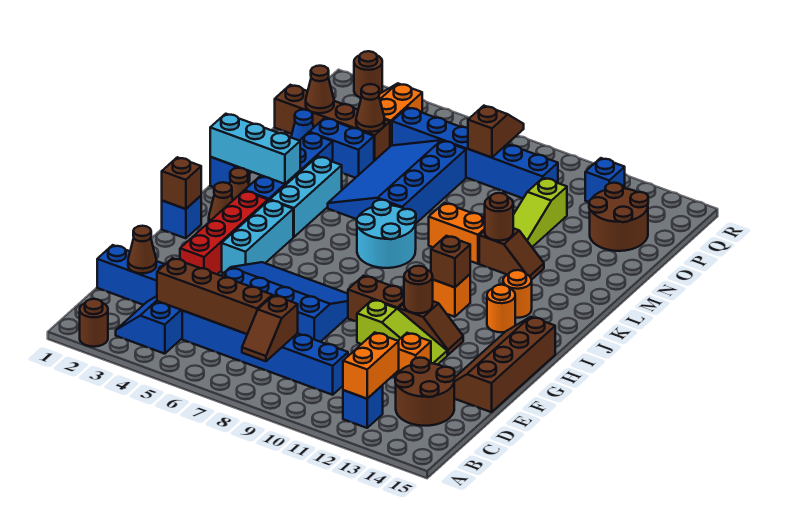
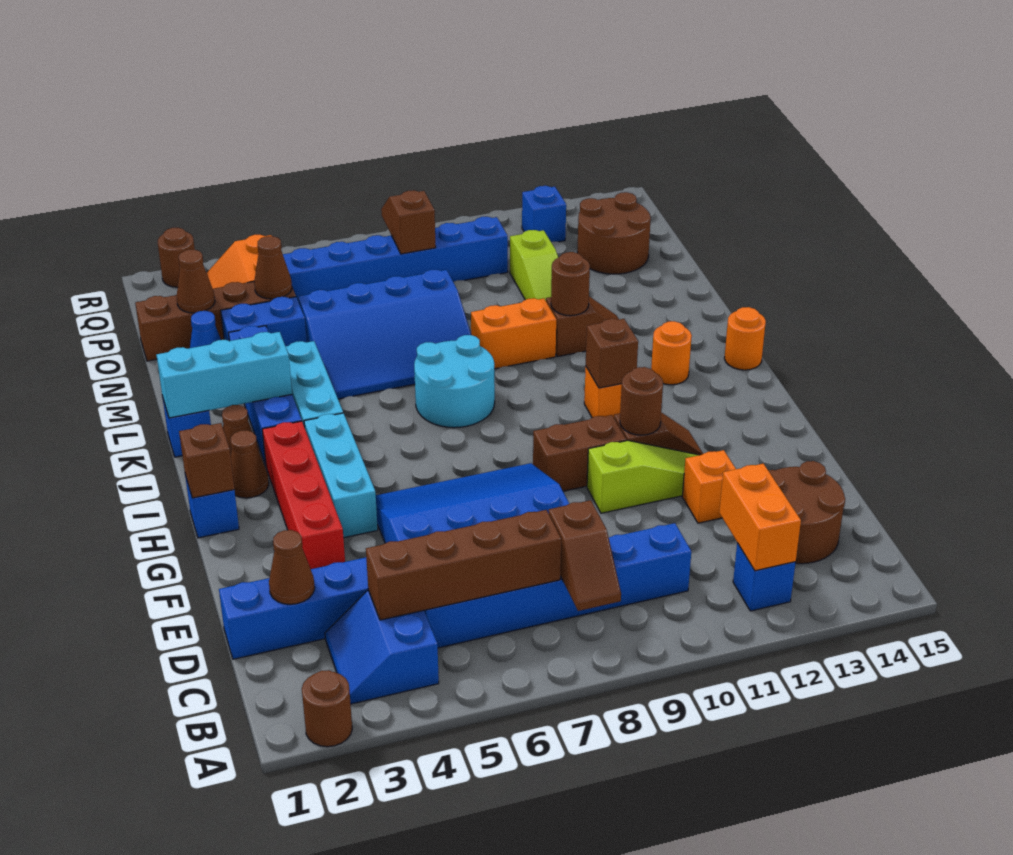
brown slope E14:H15 level 1 top 15 -> none
orange round brick I13 level 1 -> orange round brick J15 level 1
blue slope L5:O7 level 1 top 7 -> blue slope L5:N8 level 1 top N

